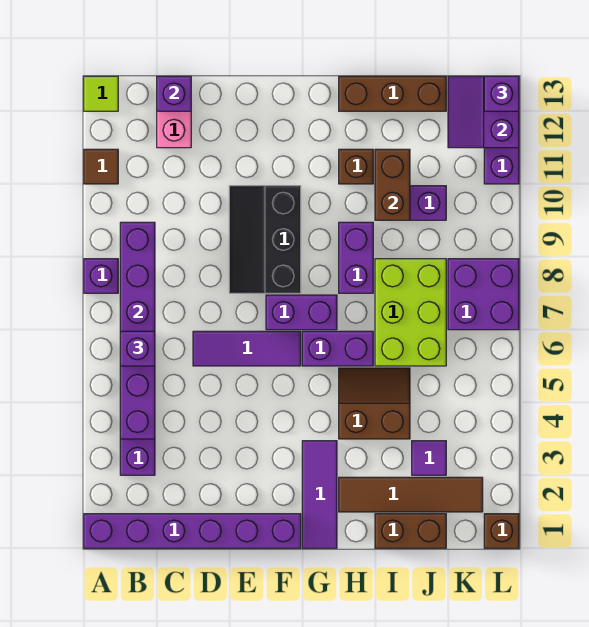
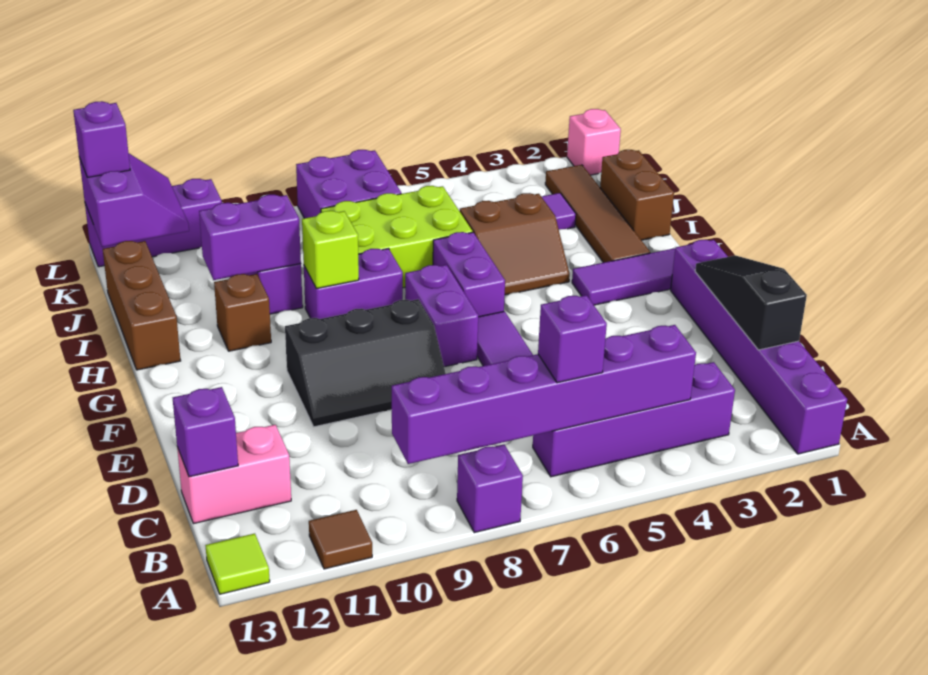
none -> black slope C1:E1 level 2 top C
brown slope H4:I5 level 1 top 4 -> brown slope H4:I5 level 1 top I
none -> lime brick H9 level 2
brown brick I10:I11 level 2 -> purple brick I10:I11 level 2
purple slope K12:L13 level 2 top L -> purple slope K12:L13 level 2 top 13
brown brick L1 level 1 -> pink brick L1 level 1

